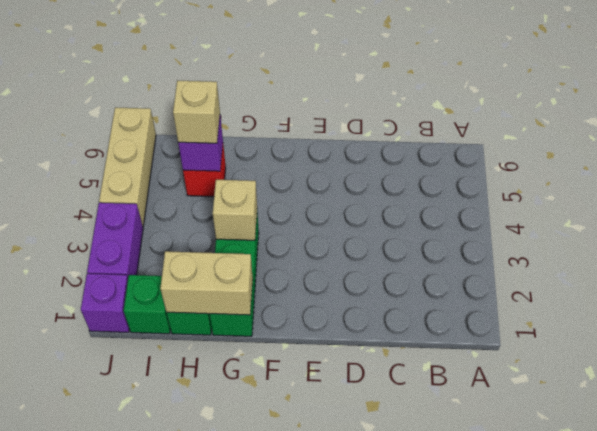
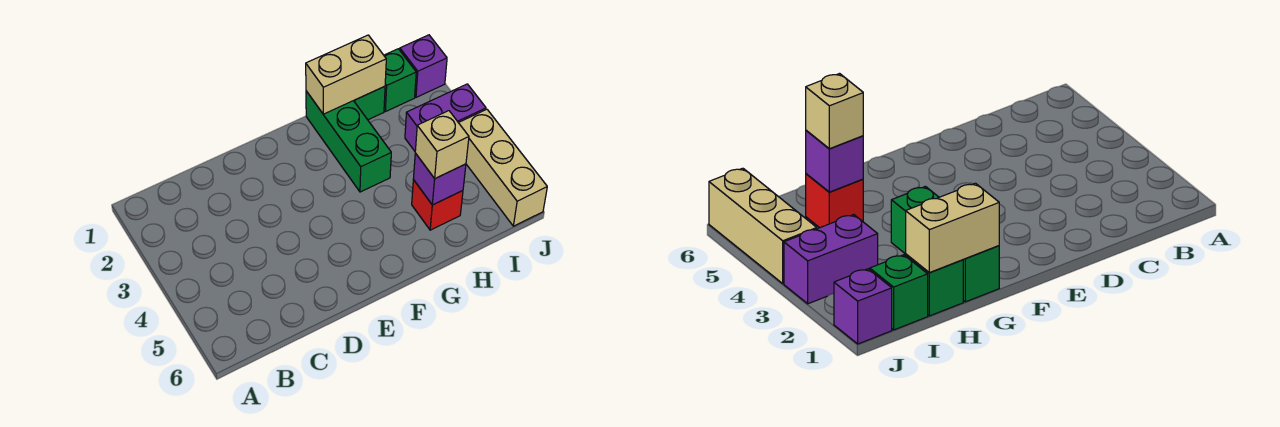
tan brick G3 level 2 -> none
purple brick J2:J3 level 1 -> purple brick I3:J3 level 1

